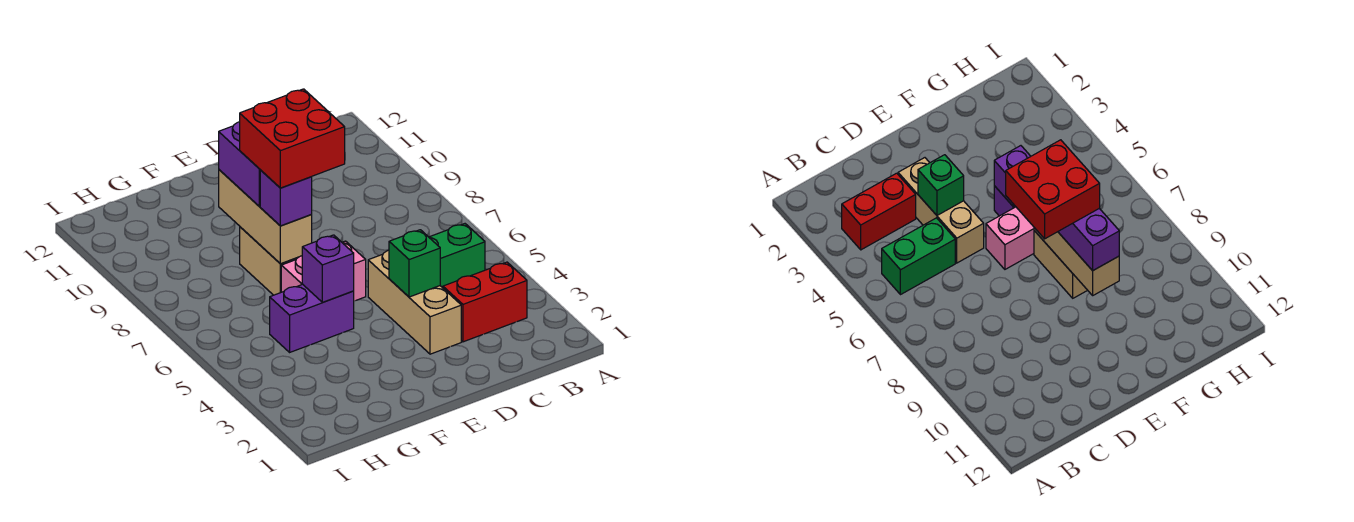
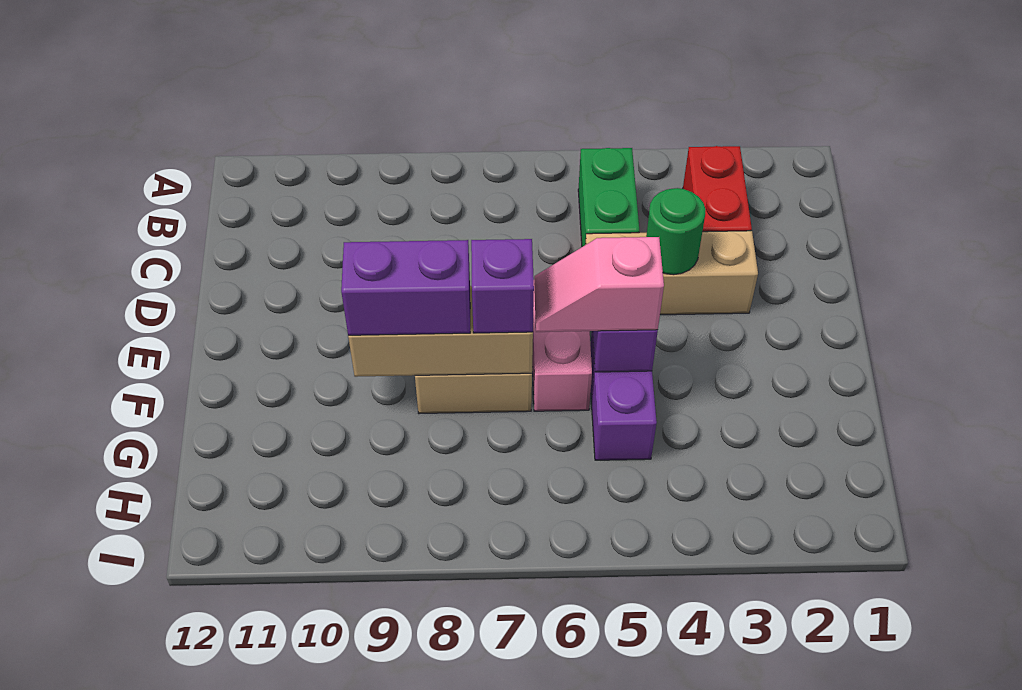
green brick D4 level 2 -> green round brick D4 level 2
red brick E7:F8 level 4 -> none
none -> pink slope F5:F6 level 3 top 5

